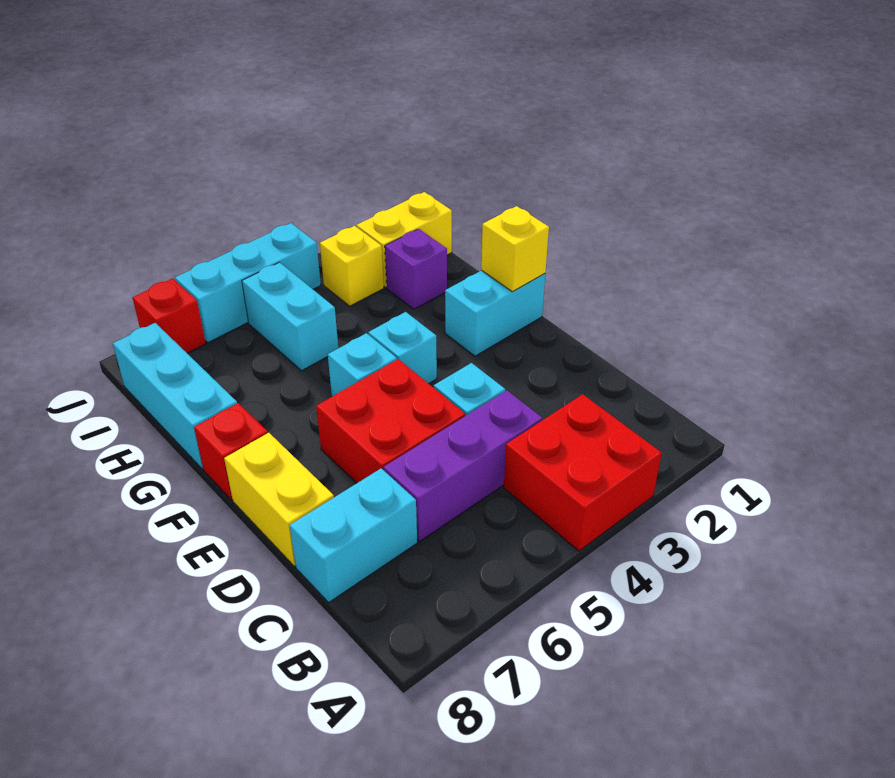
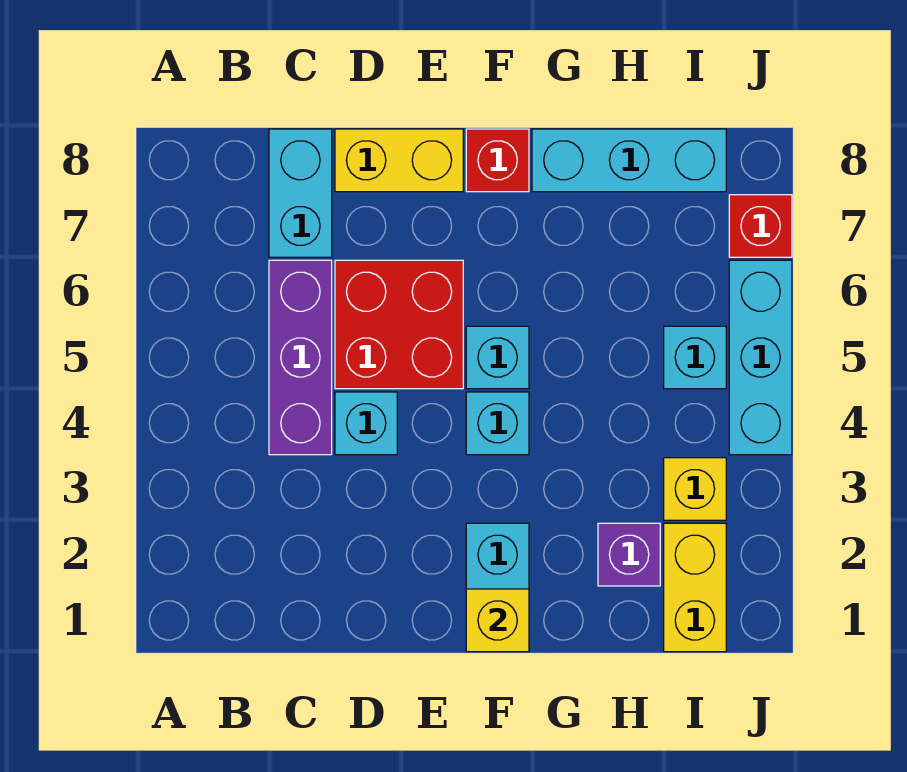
red brick A3:B4 level 1 -> none
cyan brick H5:I5 level 1 -> cyan brick I5 level 1

